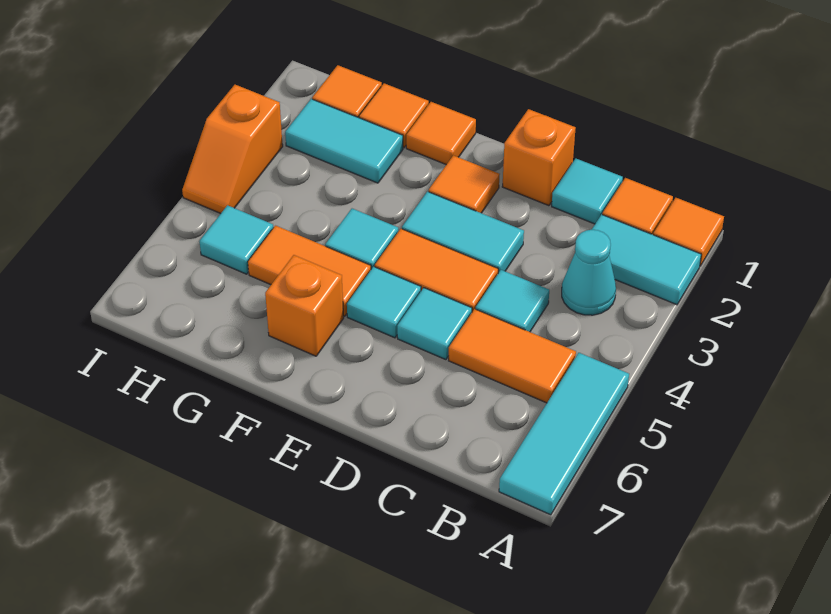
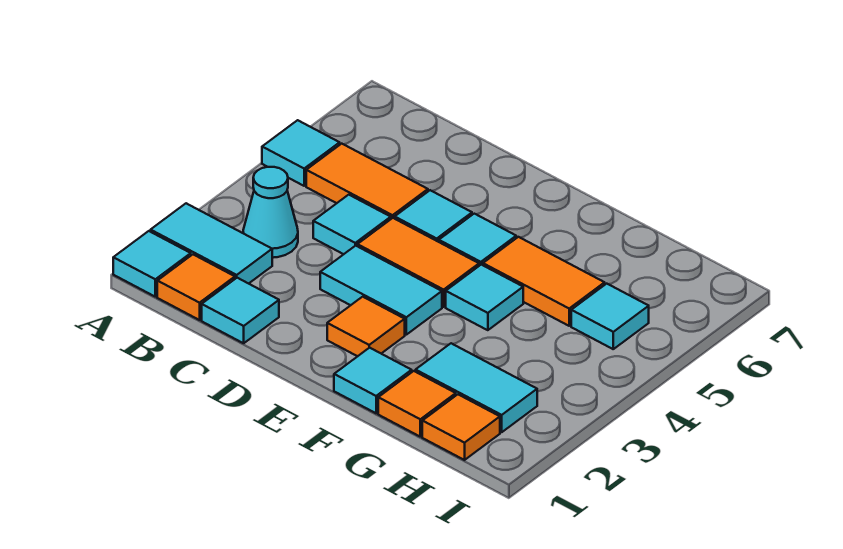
orange tile A1 level 1 -> cyan tile A1 level 1
cyan tile A5:A7 level 1 -> cyan tile A5 level 1
orange brick D1 level 1 -> none
orange tile F1 level 1 -> cyan tile F1 level 1
orange brick F6 level 1 -> none
orange slope I3:I4 level 1 top 3 -> none

